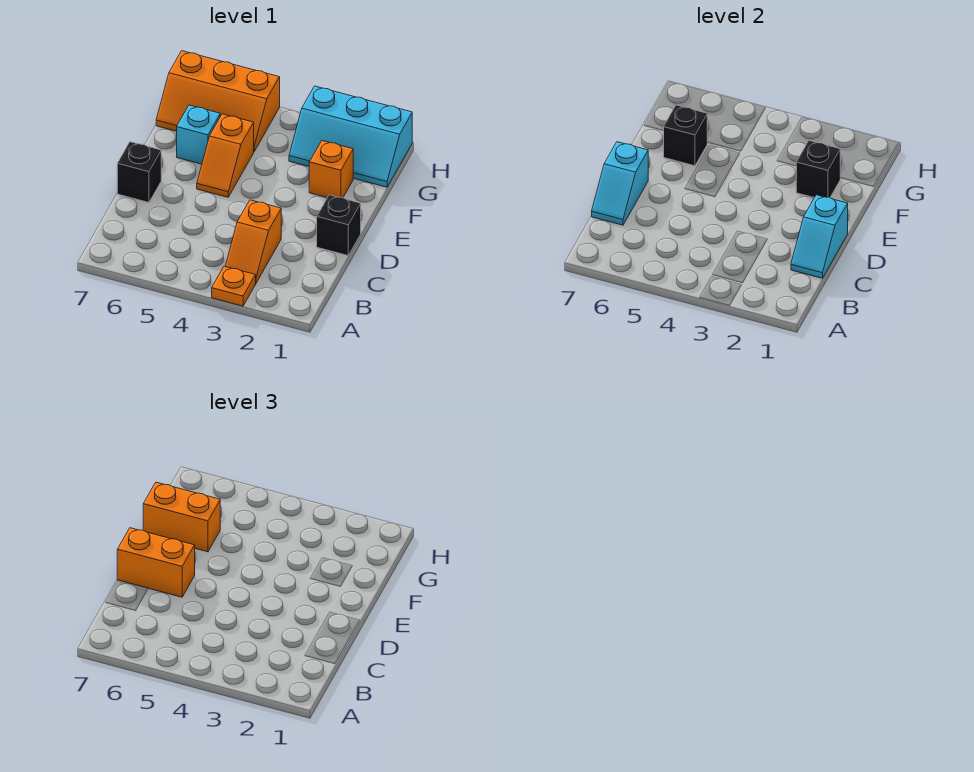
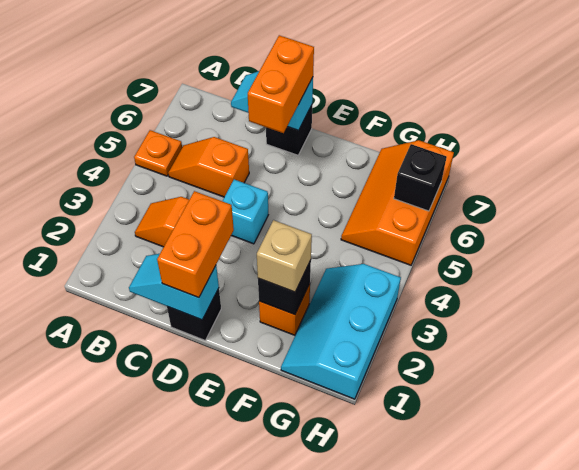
orange plate A3 level 1 -> orange plate A5 level 1
orange slope E5:F5 level 1 top F -> orange slope B5:C5 level 1 top C
none -> tan brick F2 level 3
cyan brick F6 level 1 -> cyan brick D4 level 1
black brick F6 level 2 -> black brick H6 level 2
orange brick F6:F7 level 3 -> orange brick D1:D2 level 3

